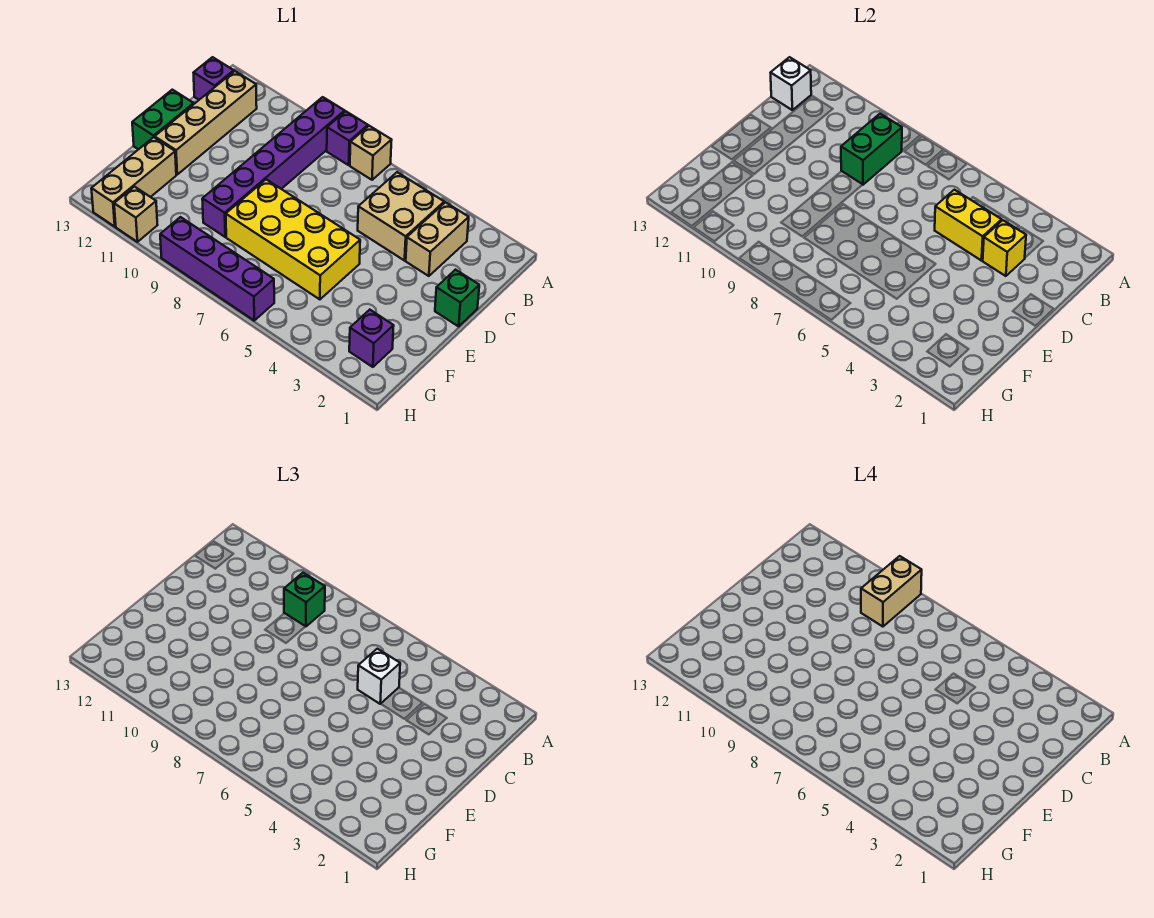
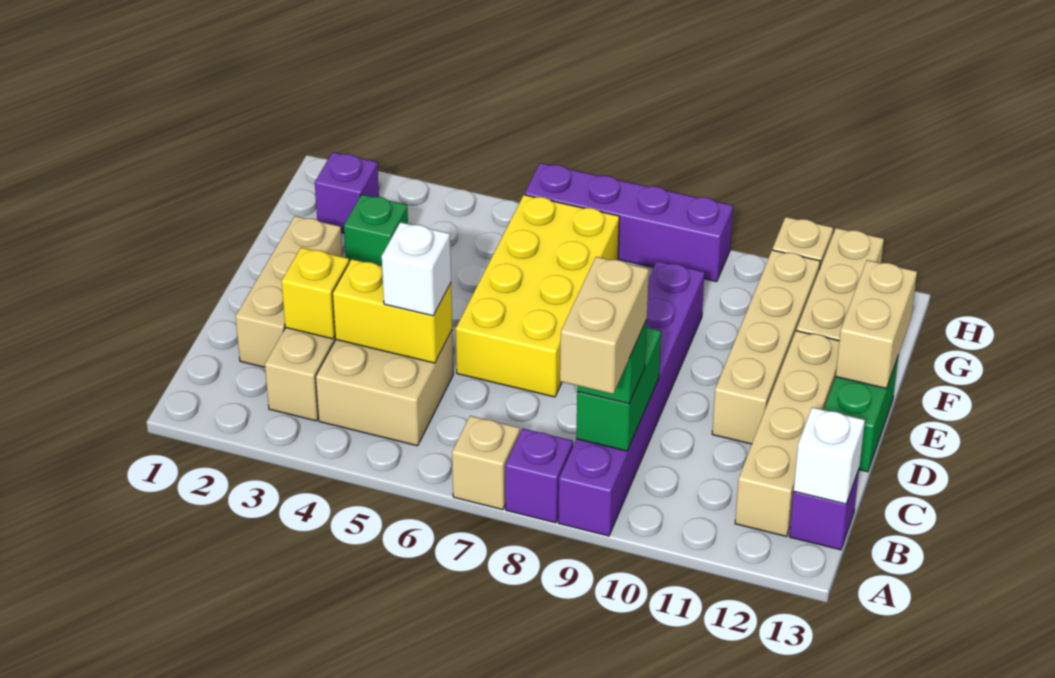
none -> tan brick C2:E2 level 1
green brick D1 level 1 -> green brick F3 level 1
none -> tan brick D11:G11 level 1
yellow brick E5:F8 level 1 -> yellow brick D6:G7 level 1
none -> tan brick E13:F13 level 2

